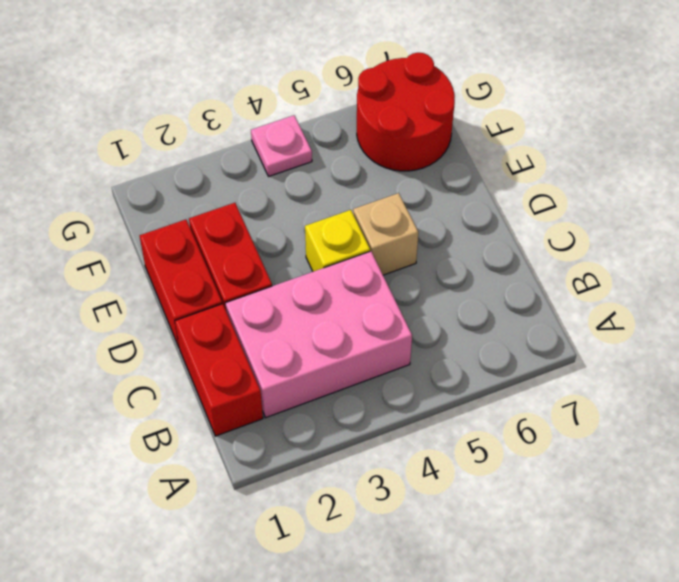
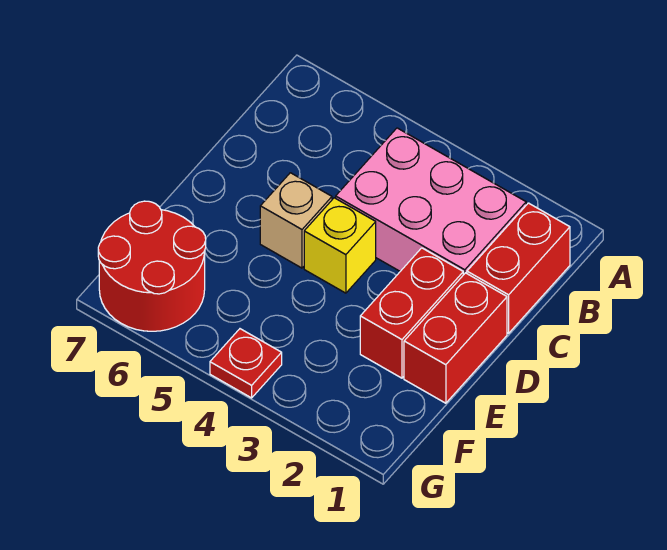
pink plate G4 level 1 -> red plate G4 level 1

